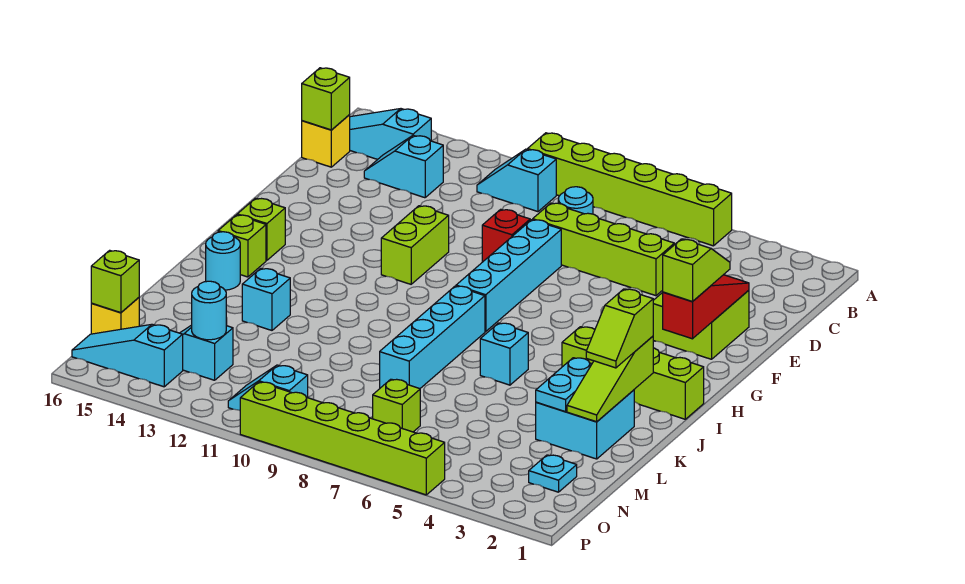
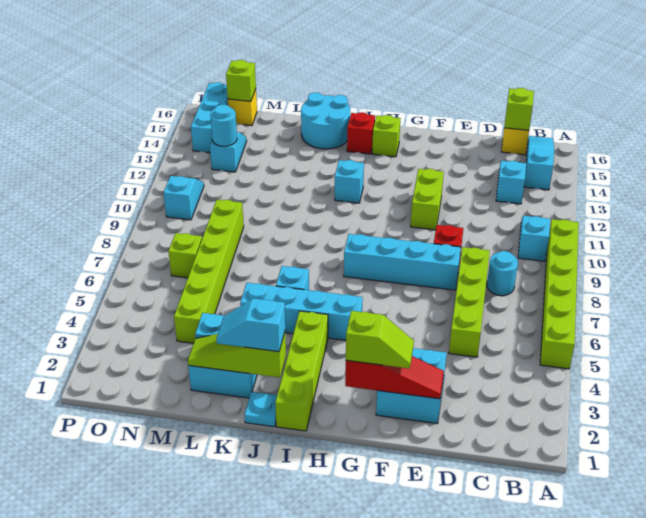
lime brick E2:F3 level 1 -> cyan brick E2:F3 level 1
lime brick F11:G11 level 1 -> lime brick F11:F12 level 1
cyan brick I8:L8 level 1 -> cyan brick H5:K5 level 1
lime brick I15 level 1 -> red brick I15 level 1
lime slope J2:K2 level 3 top J -> cyan slope J2:K2 level 3 top J
cyan round brick J15 level 1 -> cyan round brick J15:K16 level 1
cyan brick K13 level 1 -> cyan brick I12 level 1
cyan plate N2 level 1 -> cyan plate J1 level 1
cyan slope O14:O16 level 1 top 14 -> cyan brick O14:O16 level 1
lime brick P5:P10 level 1 -> lime brick M4:M9 level 1

